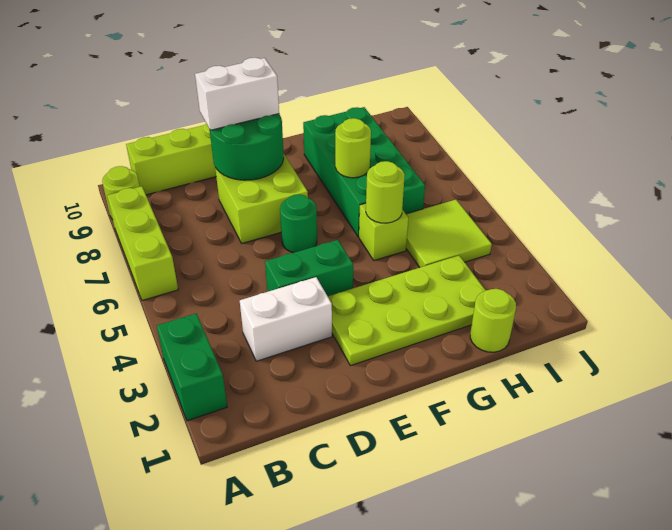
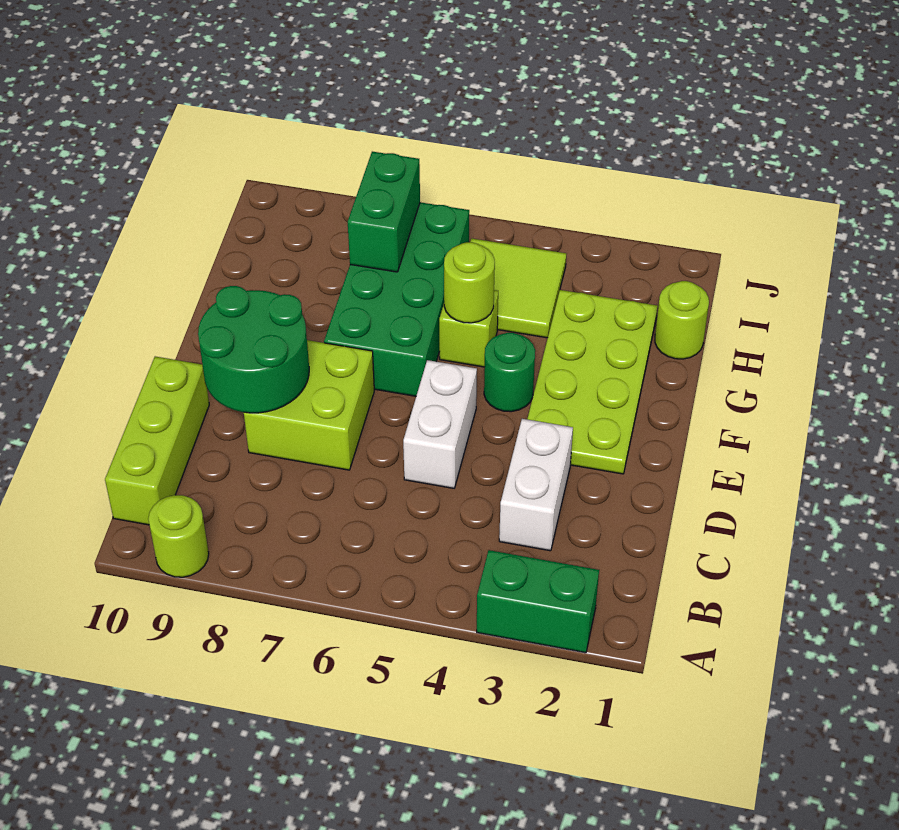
lime brick A6:A8 level 1 -> none
green brick D4:E4 level 1 -> green brick H7:I7 level 2
white brick D9:E9 level 3 -> white brick D5:E5 level 1
green round brick E6 level 1 -> green round brick F4 level 1
green brick G6:H9 level 1 -> green brick F6:I7 level 1
lime round brick G7 level 2 -> none

